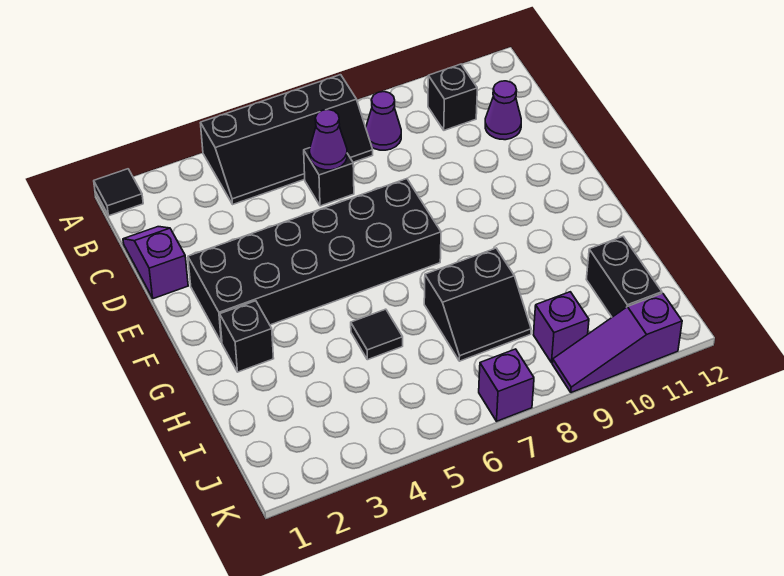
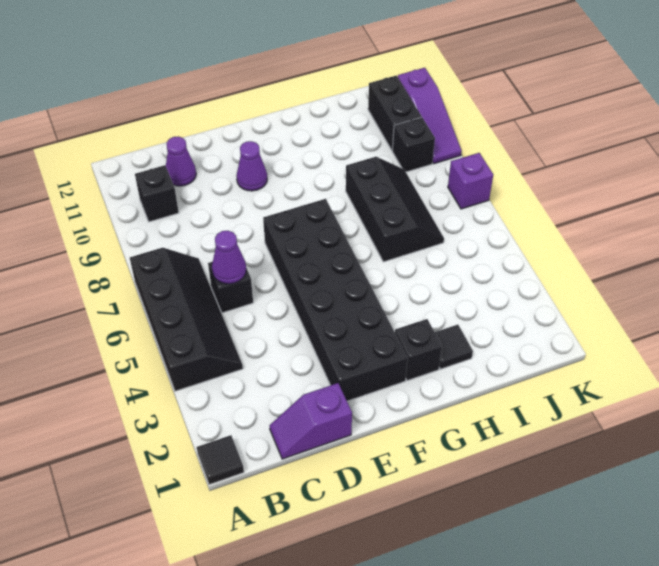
purple cone B8 level 1 -> purple cone E10 level 1
black tile H5 level 1 -> black tile H2 level 1
black slope H7:I8 level 1 top H -> black slope H6:I8 level 1 top H
black brick I11:J11 level 1 -> black brick J10:J11 level 1
purple brick J9 level 1 -> black brick J9 level 1

